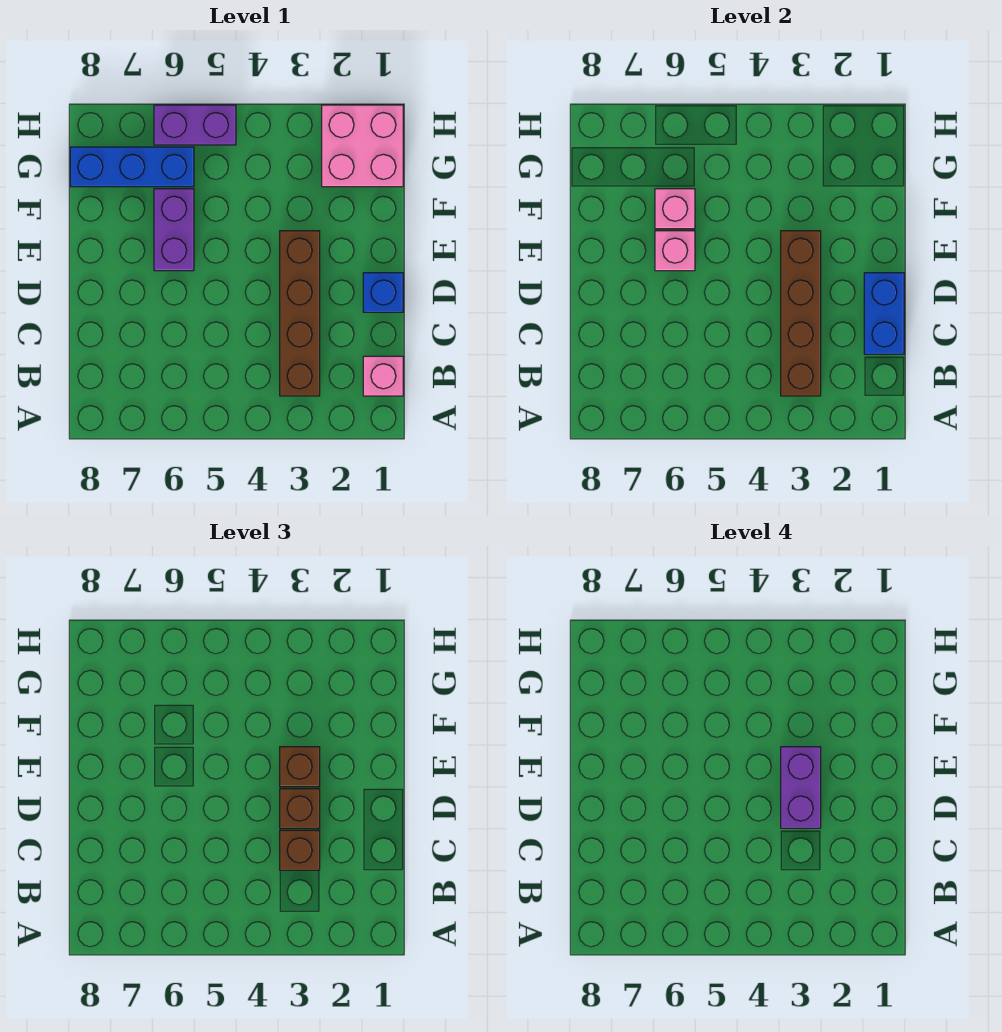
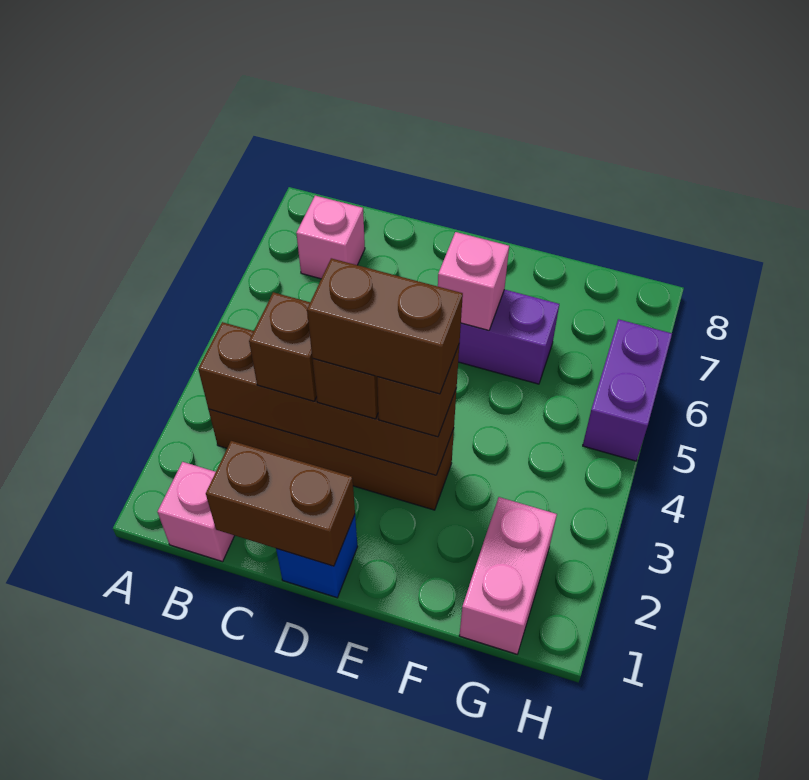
blue brick C1:D1 level 2 -> brown brick C1:D1 level 2
purple brick D3:E3 level 4 -> brown brick D3:E3 level 4
pink brick F6 level 2 -> pink brick B7 level 1
pink brick G1:H2 level 1 -> pink brick G1:G2 level 1
blue brick G6:G8 level 1 -> none

